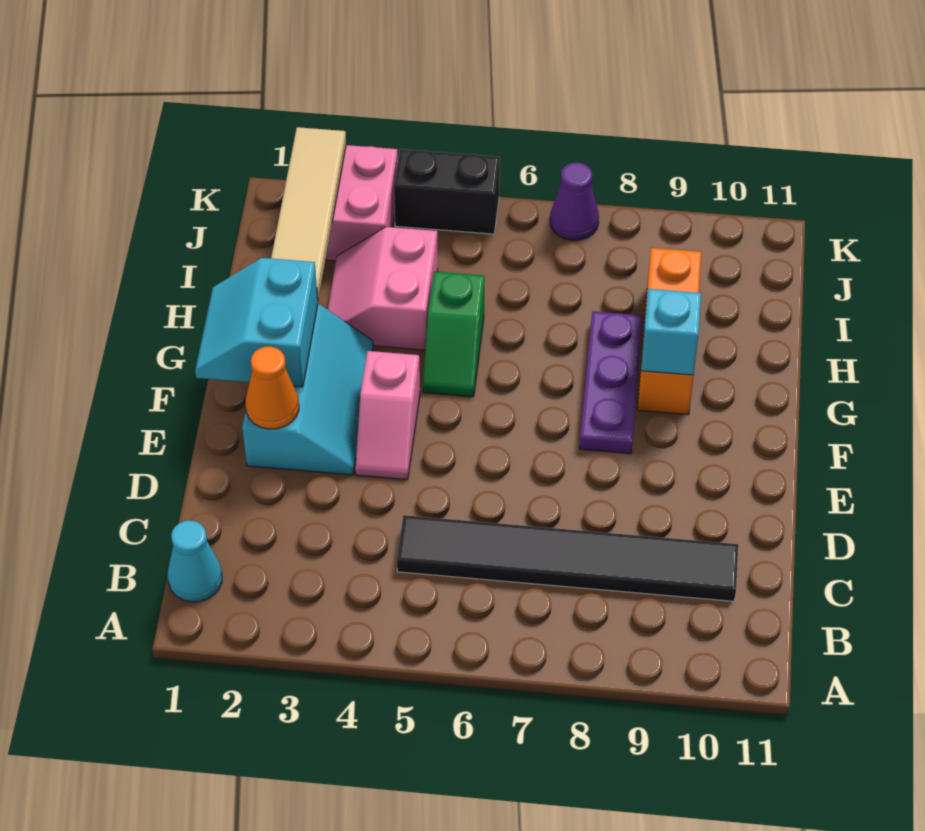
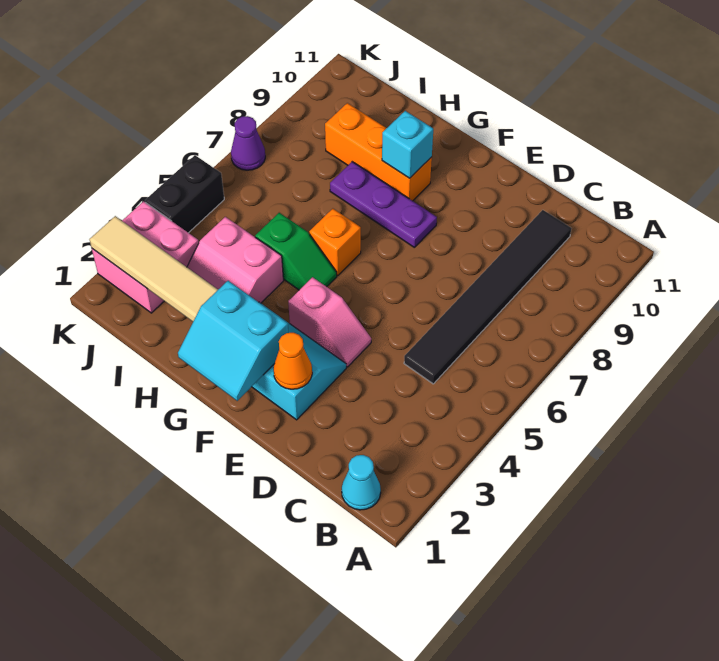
none -> orange brick G6 level 1

